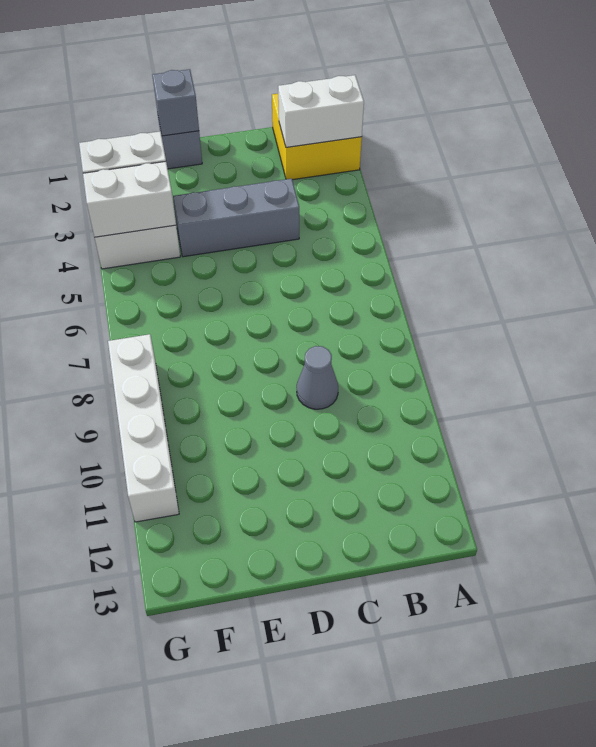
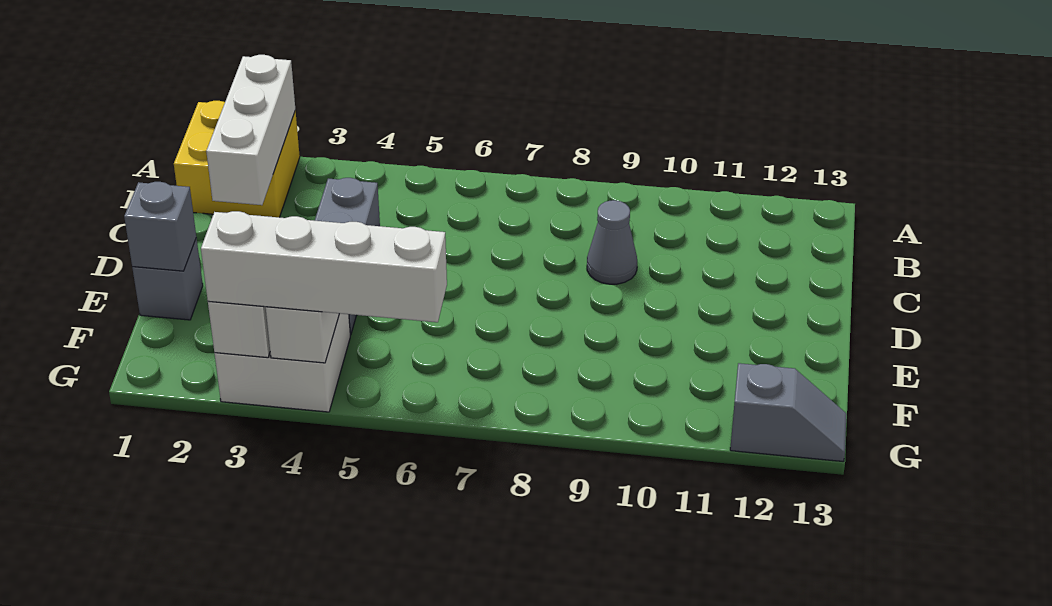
white brick A2:B2 level 2 -> white brick A2:C2 level 2
white brick G8:G11 level 1 -> white brick G3:G6 level 3
none -> grey slope G12:G13 level 1 top 12

